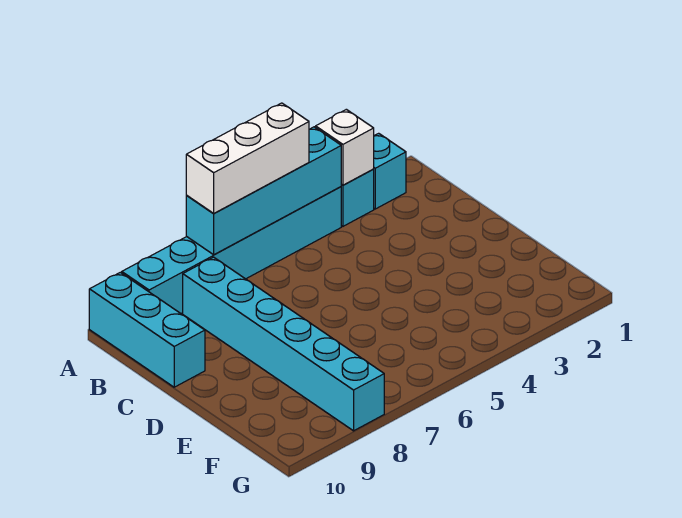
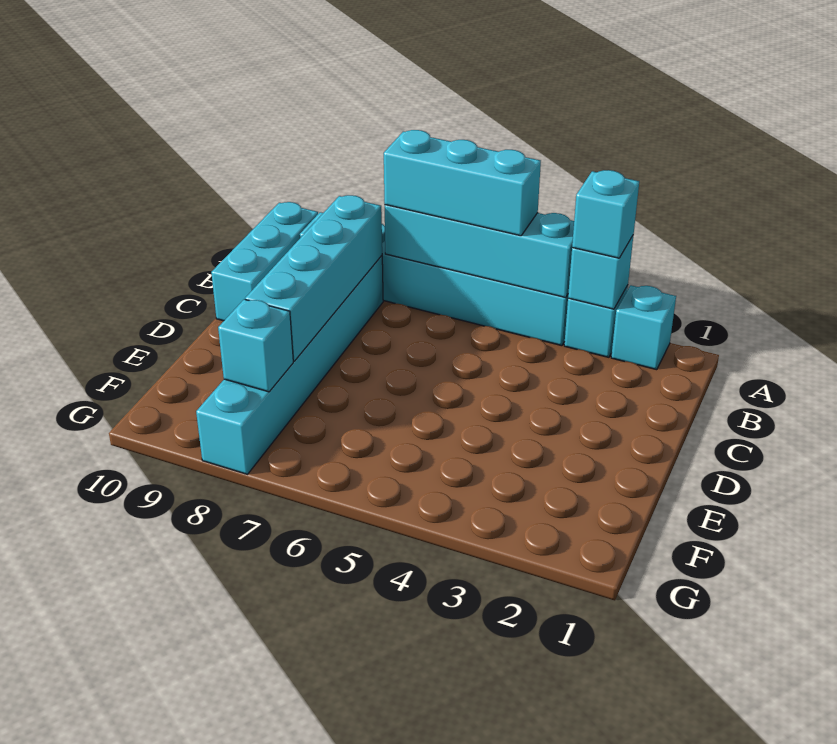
white brick A3 level 2 -> cyan brick A3 level 2
none -> cyan brick A3 level 3
white brick A5:A7 level 3 -> cyan brick A5:A7 level 3
none -> cyan brick B8:E8 level 2
none -> cyan brick F8 level 2

